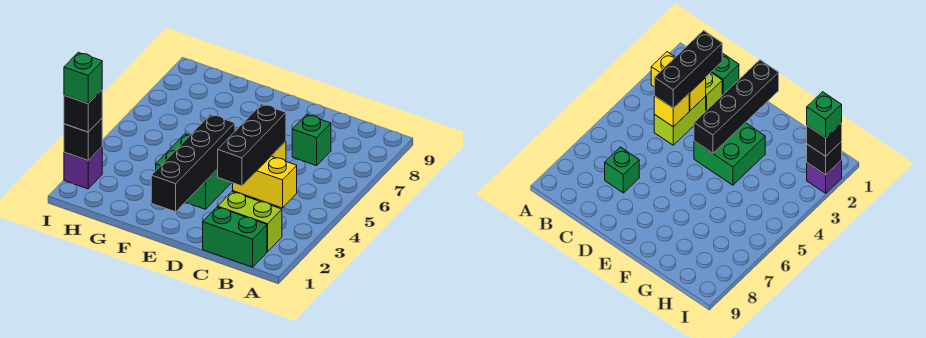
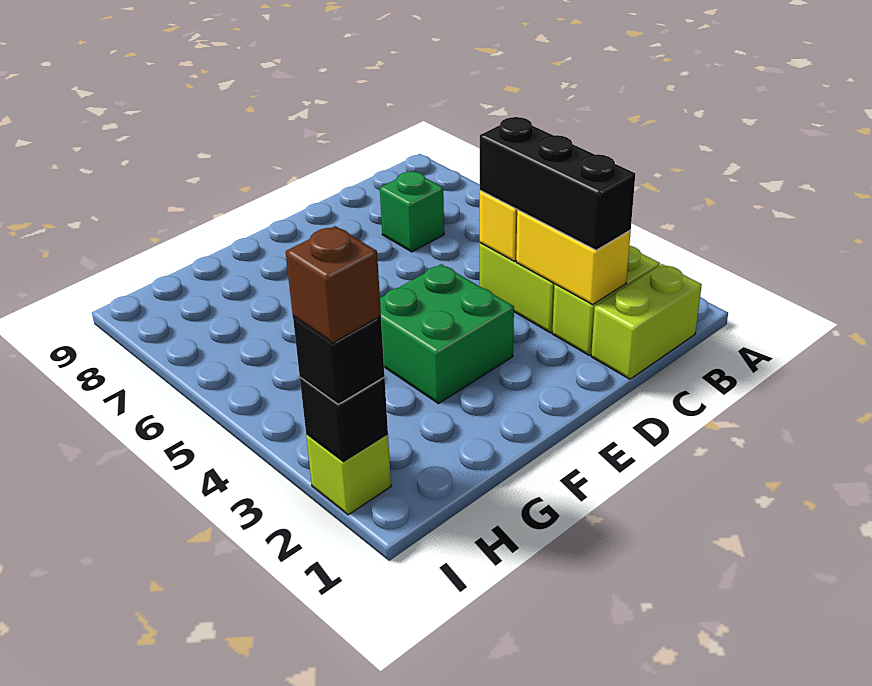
green brick B1:C1 level 1 -> lime brick B1:C1 level 1
yellow brick B3:C3 level 2 -> yellow brick C2:C3 level 2
black brick E1:E4 level 2 -> none
purple brick I2 level 1 -> lime brick I2 level 1
green brick I2 level 4 -> brown brick I2 level 4

